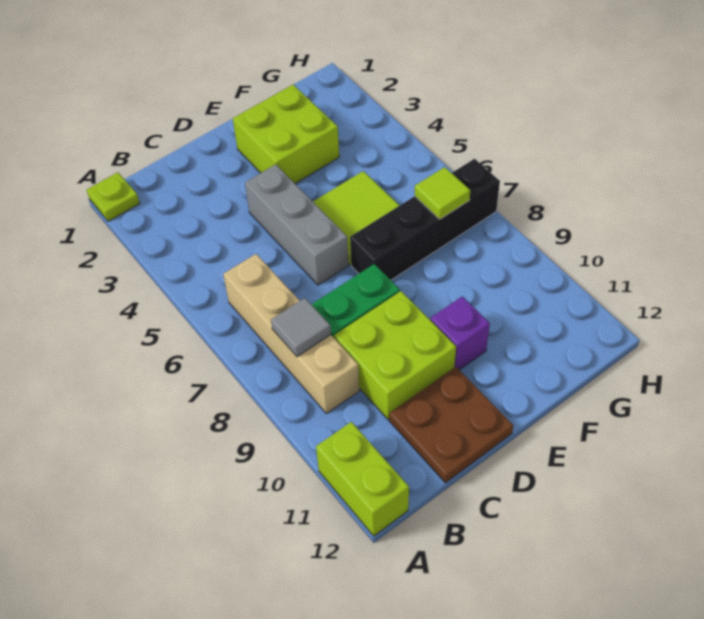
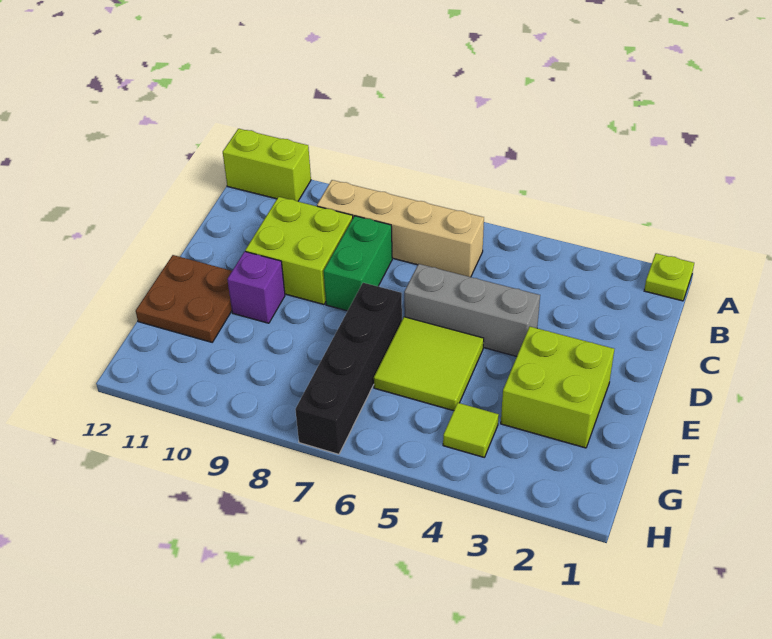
grey tile B8 level 2 -> none
brown plate C11:D12 level 1 -> brown plate E11:F12 level 1
lime tile G7 level 2 -> lime tile G4 level 1

